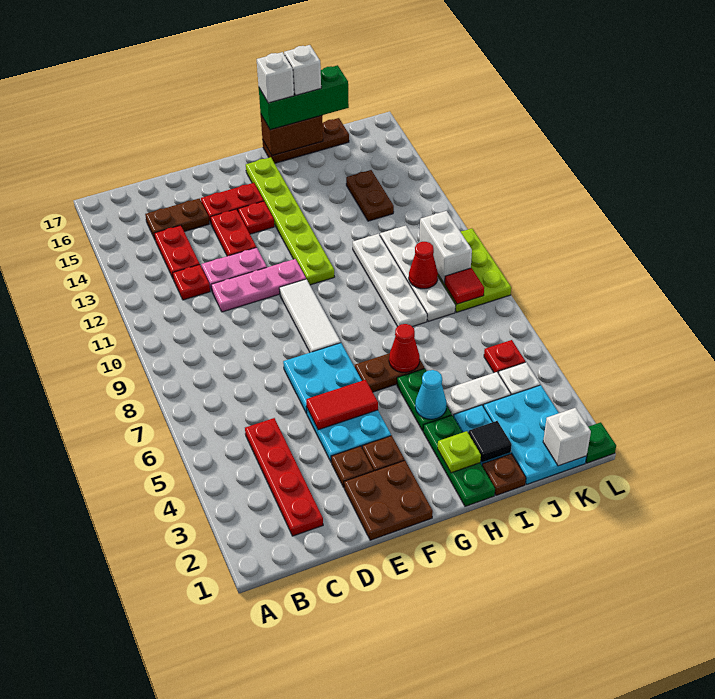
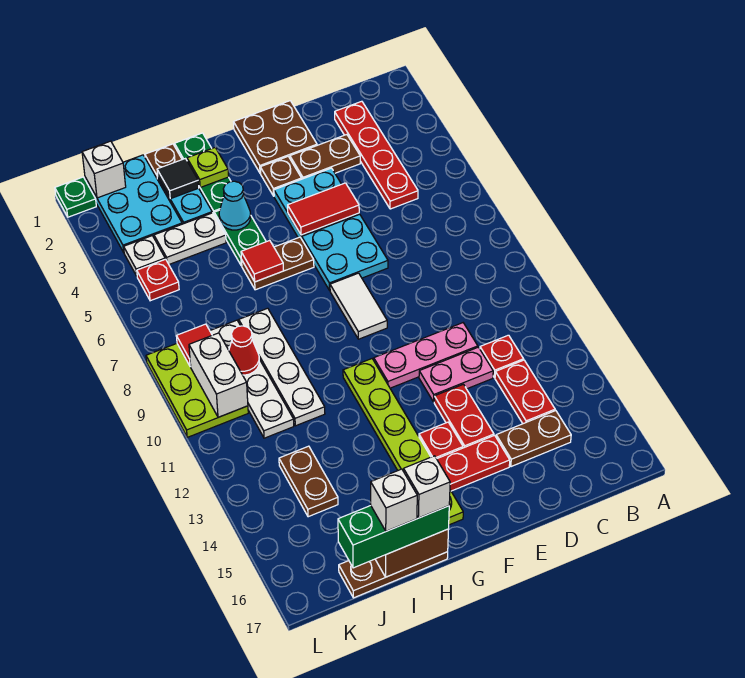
brown plate E3 level 1 -> brown plate D3:E3 level 1
white tile F8:F10 level 1 -> white tile F8:F9 level 1
red cone H6 level 2 -> red tile H6 level 2

